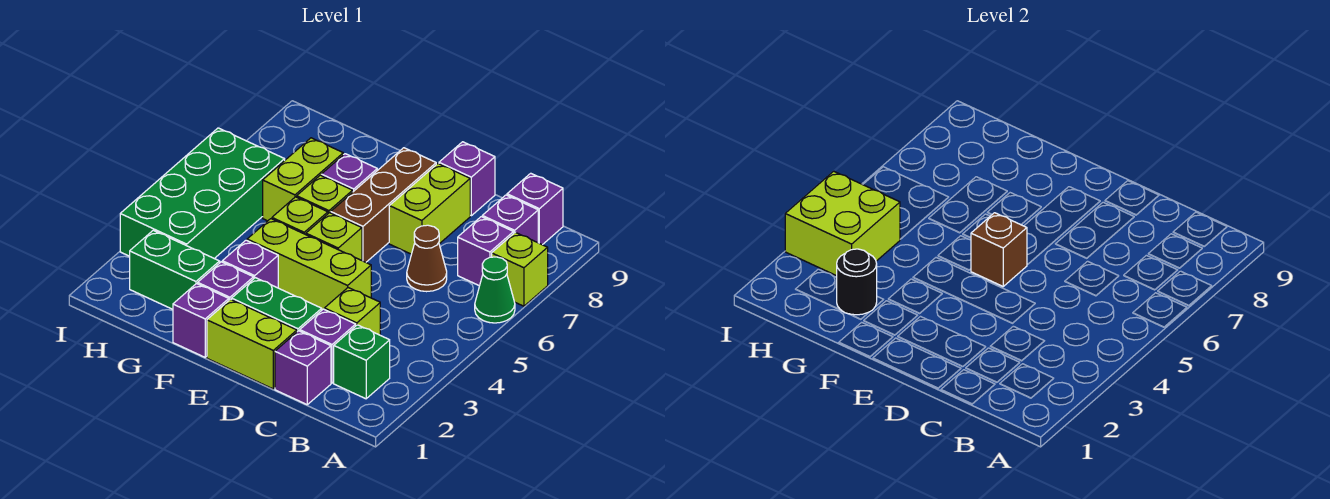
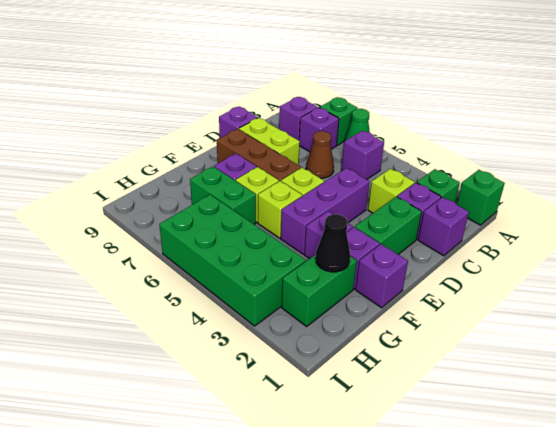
none -> green brick A1 level 1
lime brick A7 level 1 -> green brick A7 level 1
purple brick B9 level 1 -> purple brick B5 level 1
lime brick D1:E1 level 1 -> none
lime brick D4:F4 level 1 -> purple brick D4:F4 level 1
brown brick E5 level 2 -> none
black round brick G2 level 2 -> black cone G2 level 2
lime brick G6:G7 level 1 -> green brick G6:G7 level 1
lime brick H3:I4 level 2 -> none

